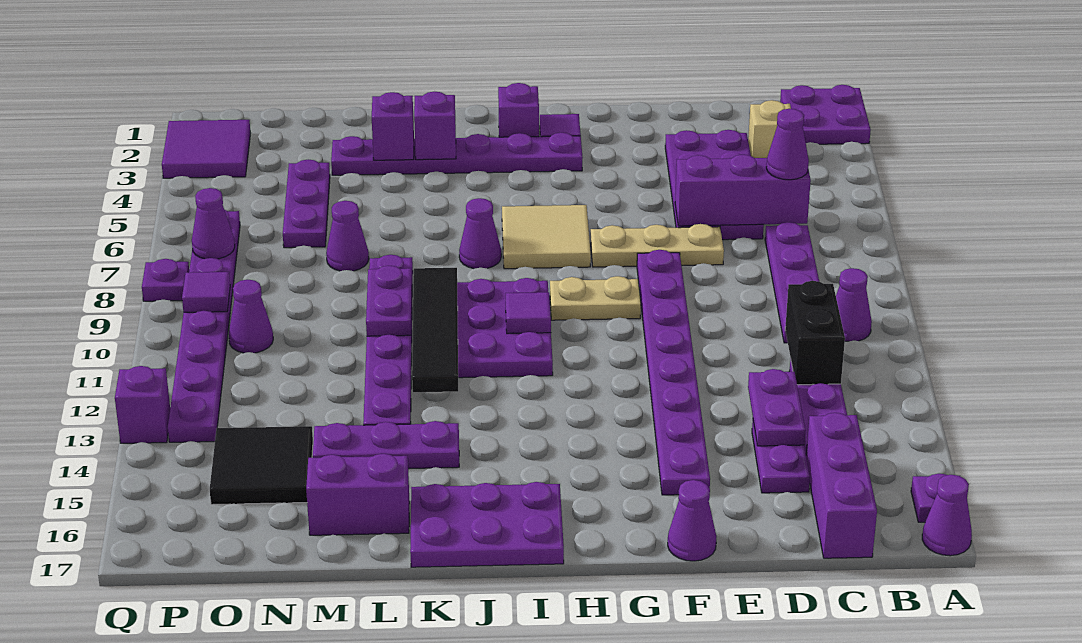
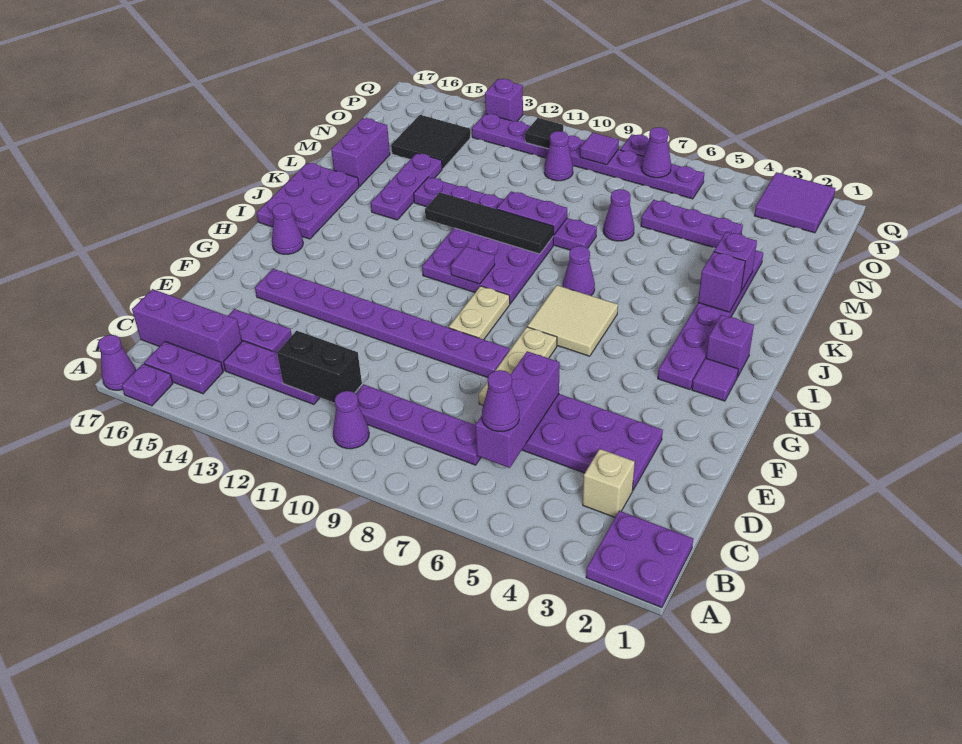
purple plate D13:D14 level 2 -> purple plate B15:B16 level 1
purple cone F17 level 1 -> purple cone H16 level 1
none -> black tile P11 level 2

